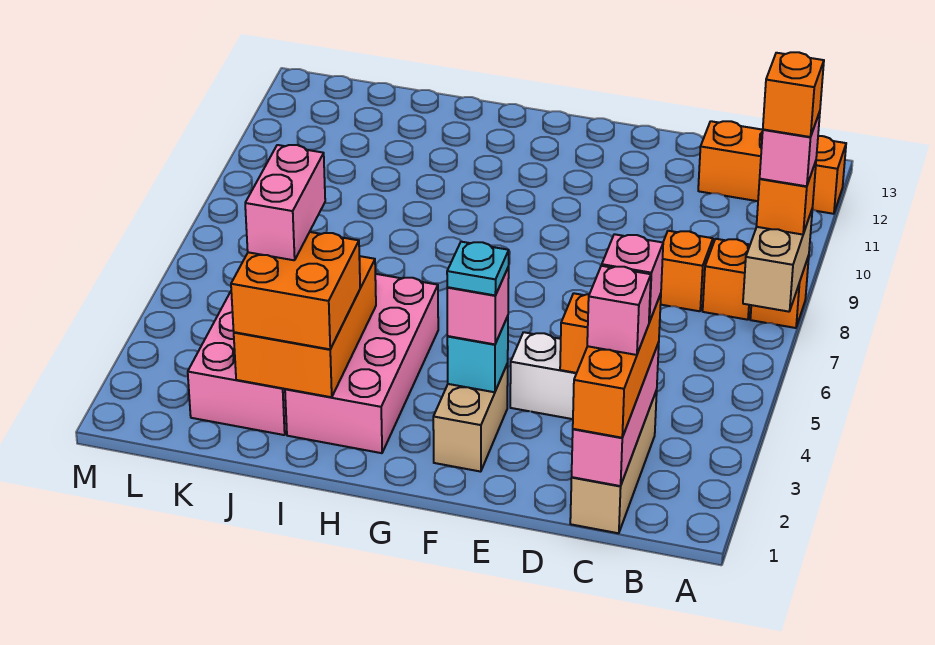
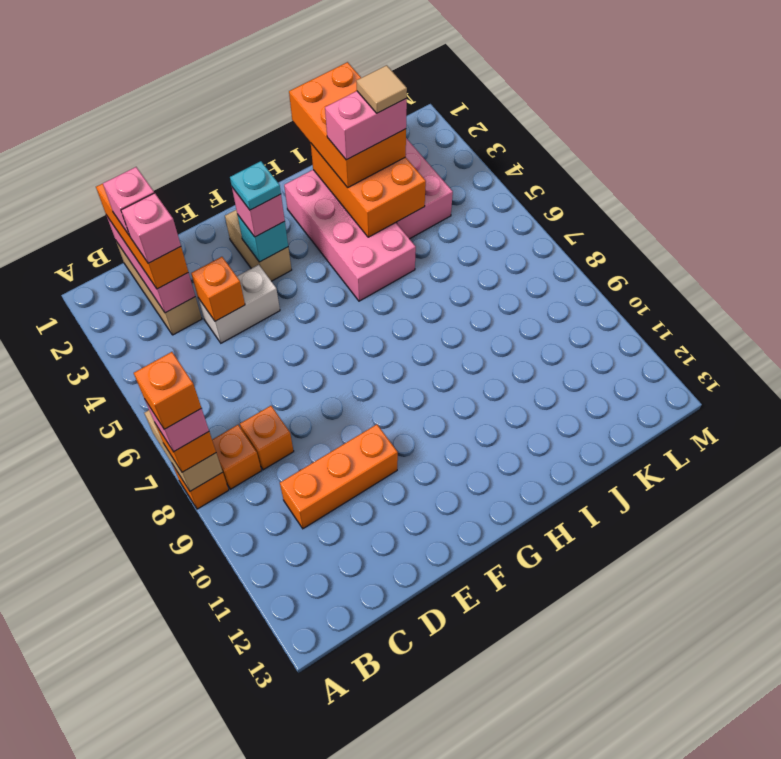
orange brick A12:C12 level 1 -> orange brick C10:E10 level 1
orange brick I2:J3 level 3 -> orange brick I1:J3 level 3
pink brick J3:J4 level 4 -> pink brick I3:J3 level 4
none -> tan tile J3 level 5

